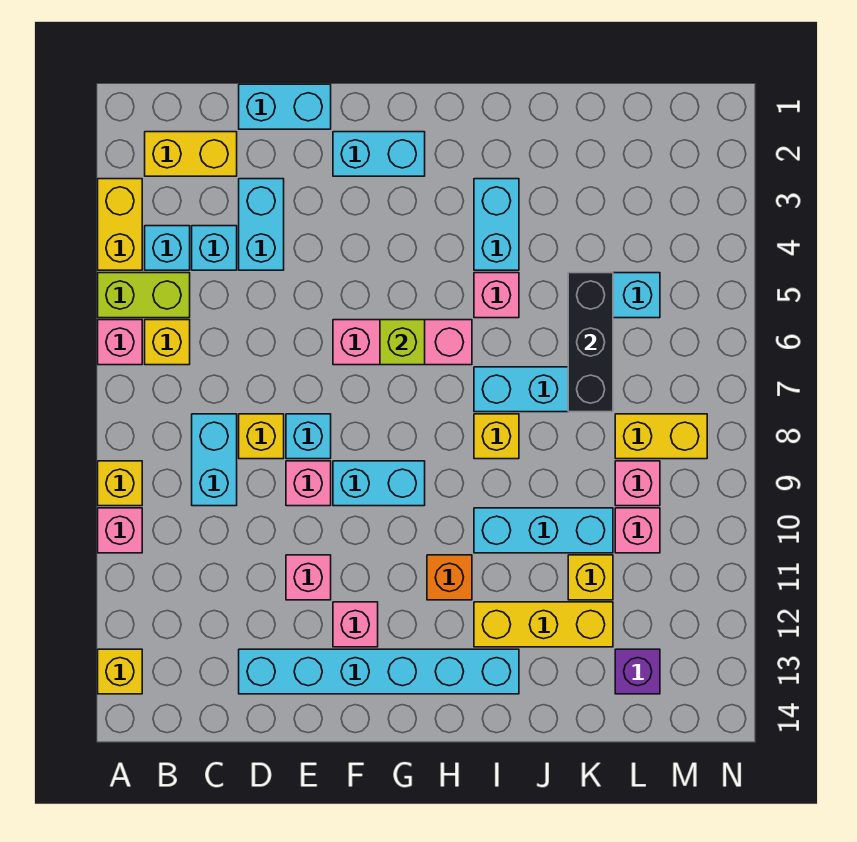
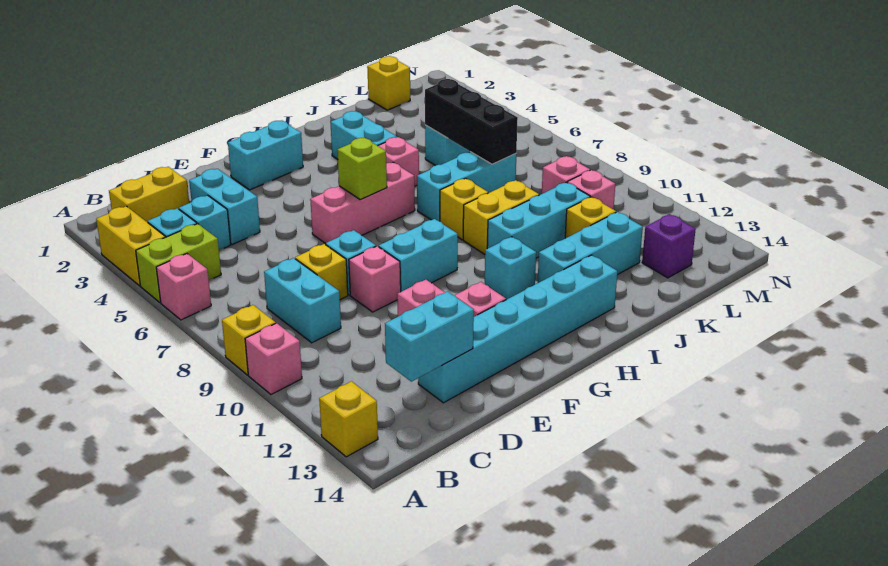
yellow brick B6 level 1 -> yellow brick L1 level 1
cyan brick D1:E1 level 1 -> cyan brick C13:D13 level 2
orange brick H11 level 1 -> cyan brick H11 level 1
yellow brick I12:K12 level 1 -> cyan brick I12:K12 level 1
yellow brick L8:M8 level 1 -> yellow brick I9:J9 level 1

